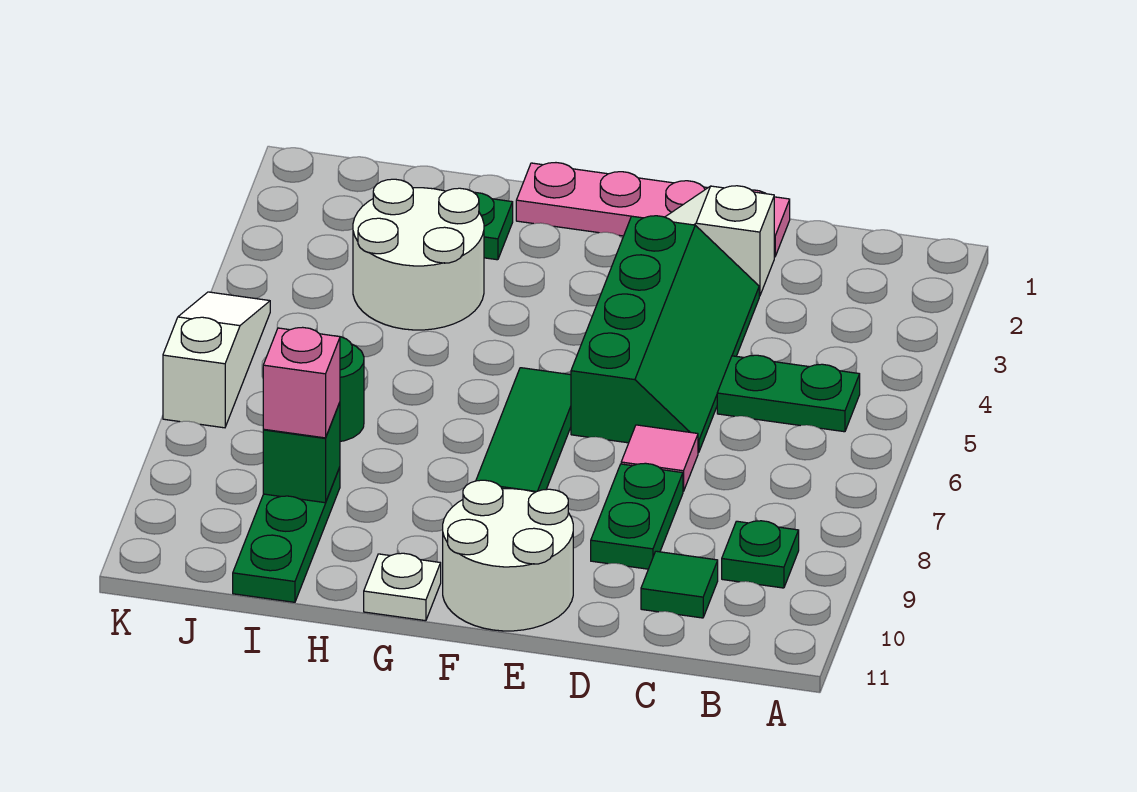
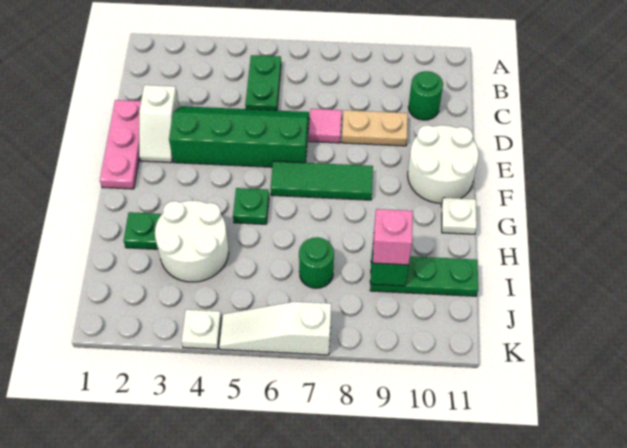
green plate B9 level 1 -> green plate G5 level 1
green tile C10 level 1 -> green round brick C10 level 1
pink plate D1:G1 level 1 -> pink plate D1:F1 level 1
green plate D8:D9 level 1 -> tan plate D8:D9 level 1
none -> white plate K4 level 1

